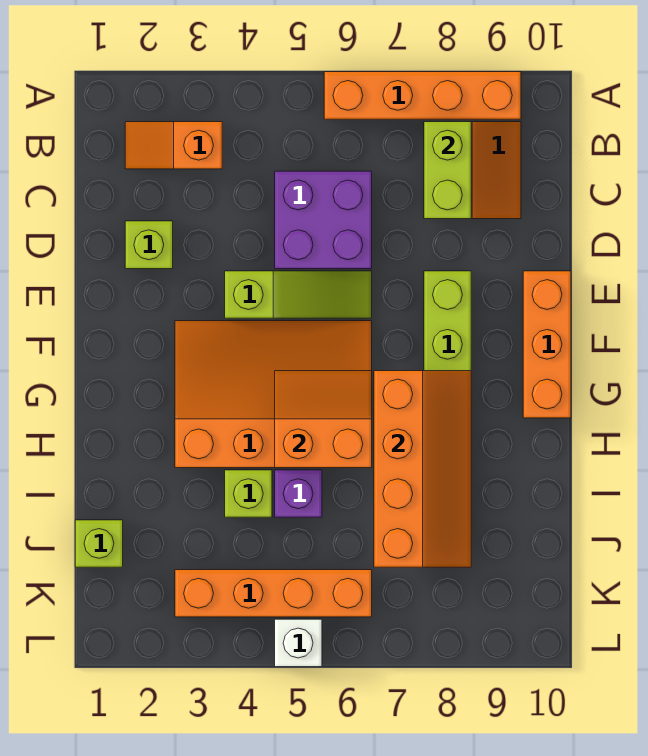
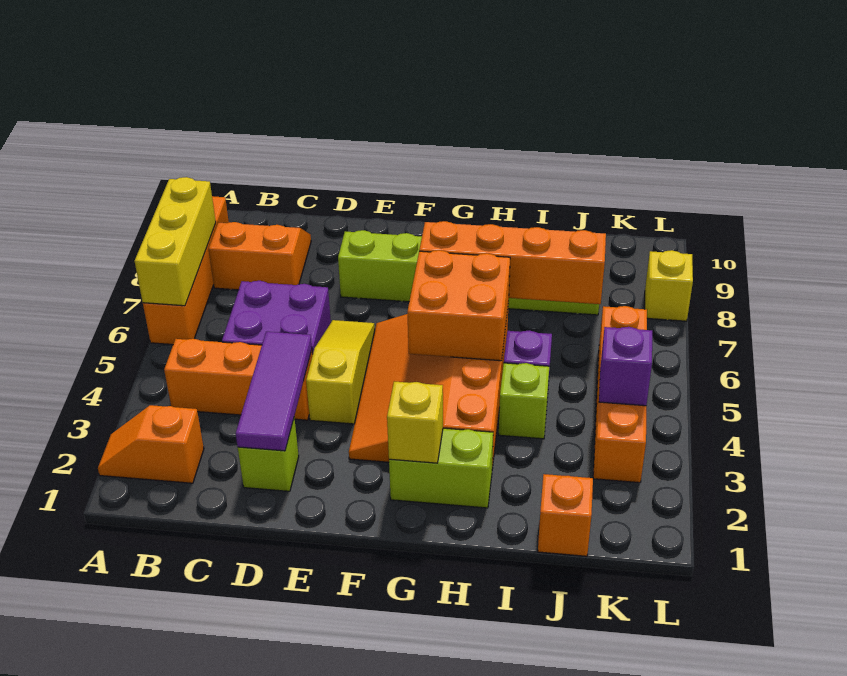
none -> yellow brick A6:A8 level 2
orange slope B2:B3 level 1 top 3 -> orange slope A2:B2 level 1 top B
lime brick B8:C8 level 2 -> lime brick G2:H2 level 1
none -> purple tile D2:D4 level 2
lime slope E4:E6 level 1 top 4 -> yellow slope E4:E6 level 1 top 4
orange brick E10:G10 level 1 -> orange brick B4:D4 level 1
none -> yellow brick G2 level 2
orange slope G5:H6 level 2 top H -> orange brick G5:H6 level 2
lime brick J1 level 1 -> orange brick J1 level 1
none -> purple brick K4 level 2
white brick L5 level 1 -> none
none -> yellow brick L8 level 1

